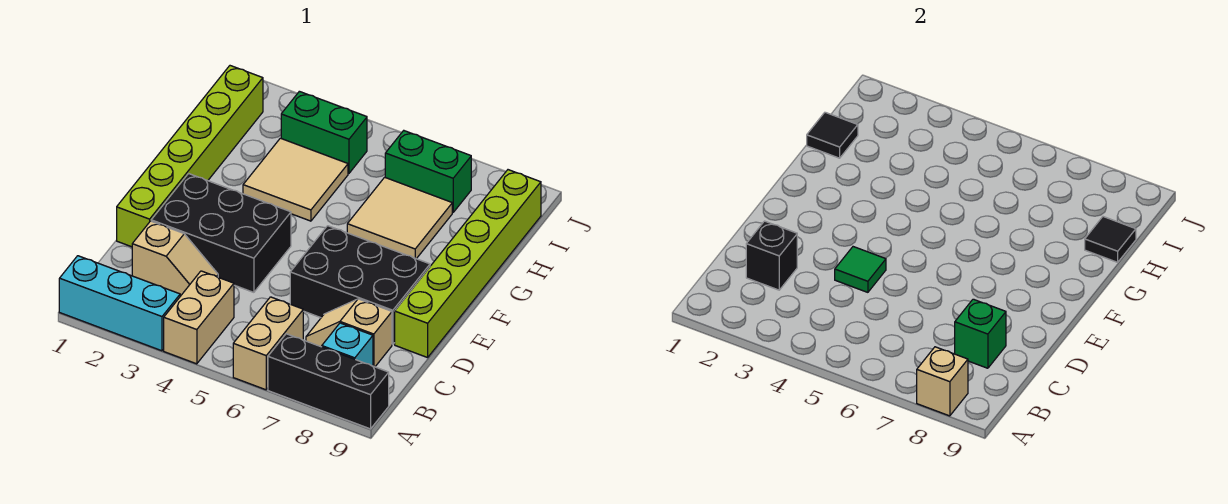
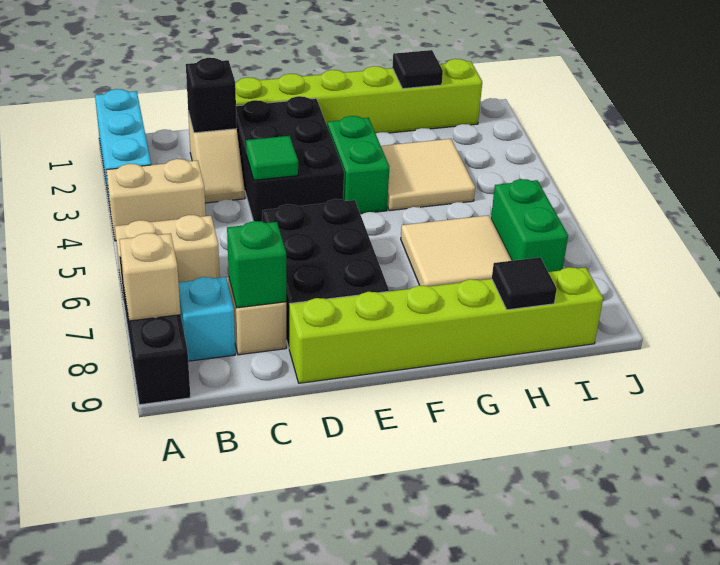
green brick I3:I4 level 1 -> green brick F3:F4 level 1

